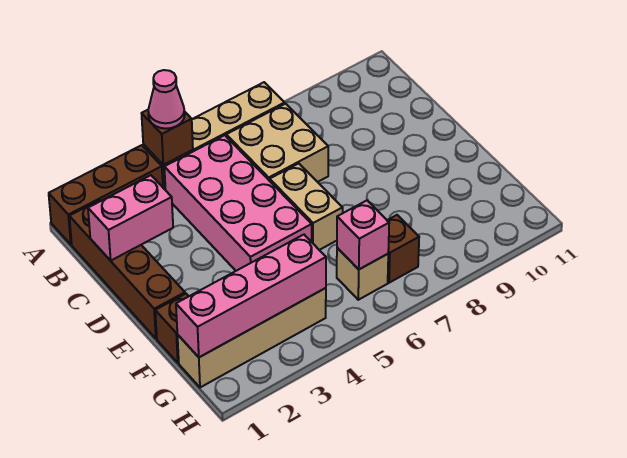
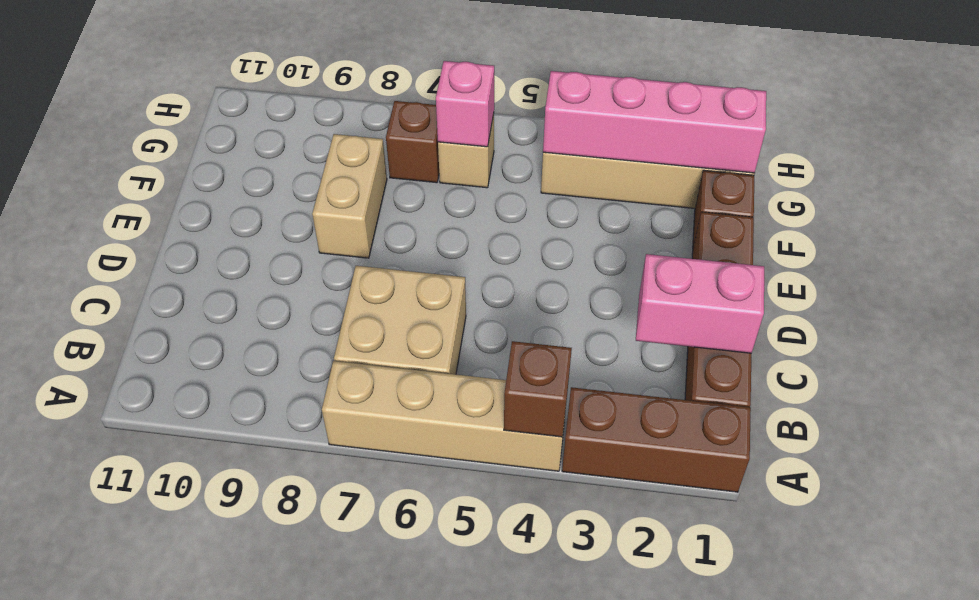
pink cone A4 level 3 -> none
pink brick B4:E5 level 1 -> none
tan brick D6:E6 level 1 -> tan brick E8:F8 level 1

